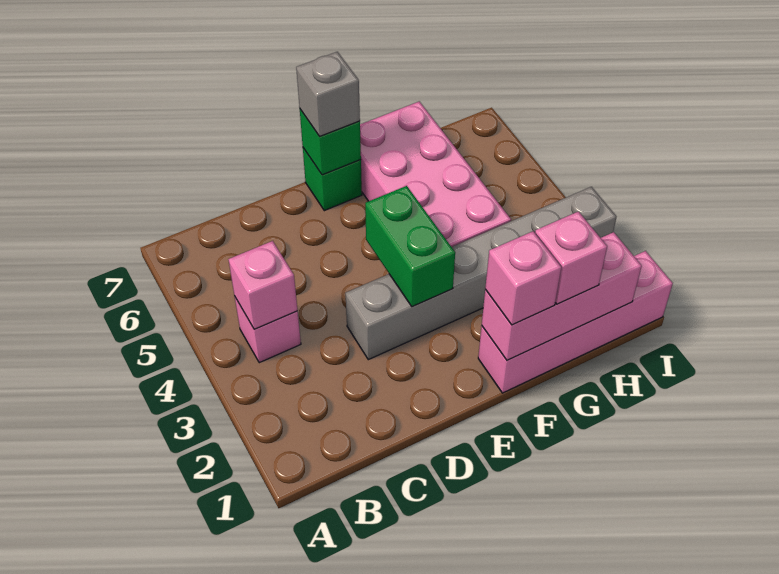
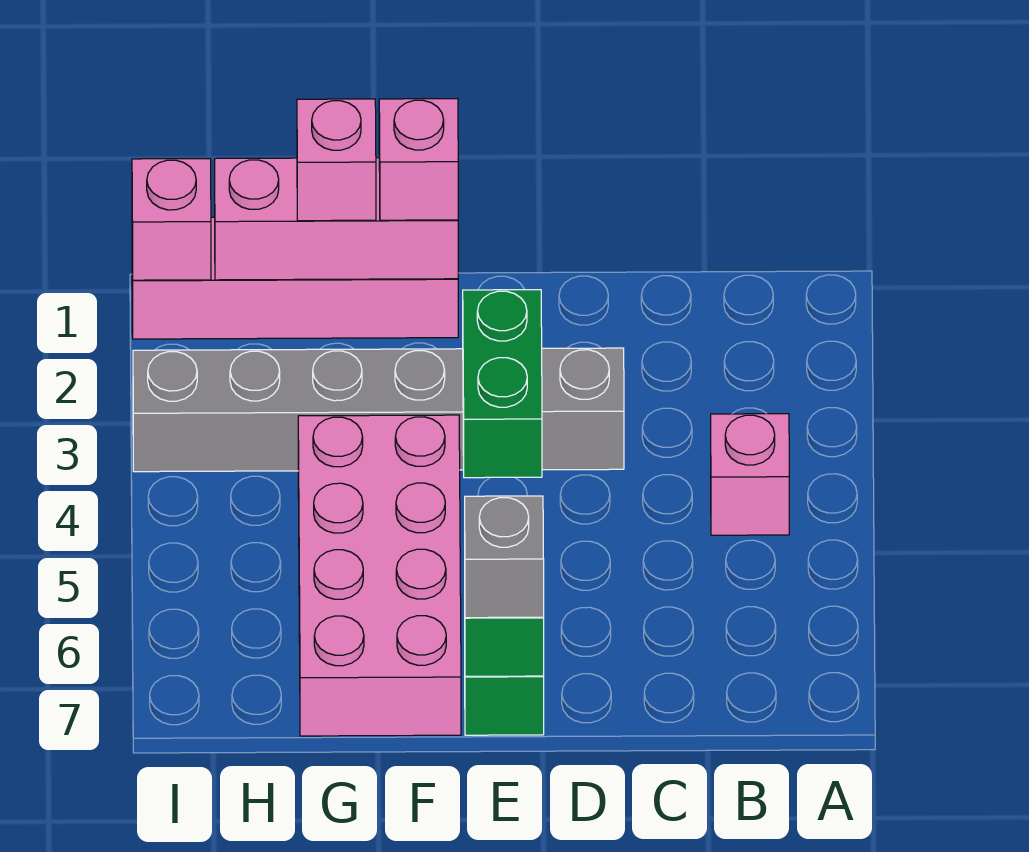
pink brick B4 level 2 -> pink brick I1 level 2

